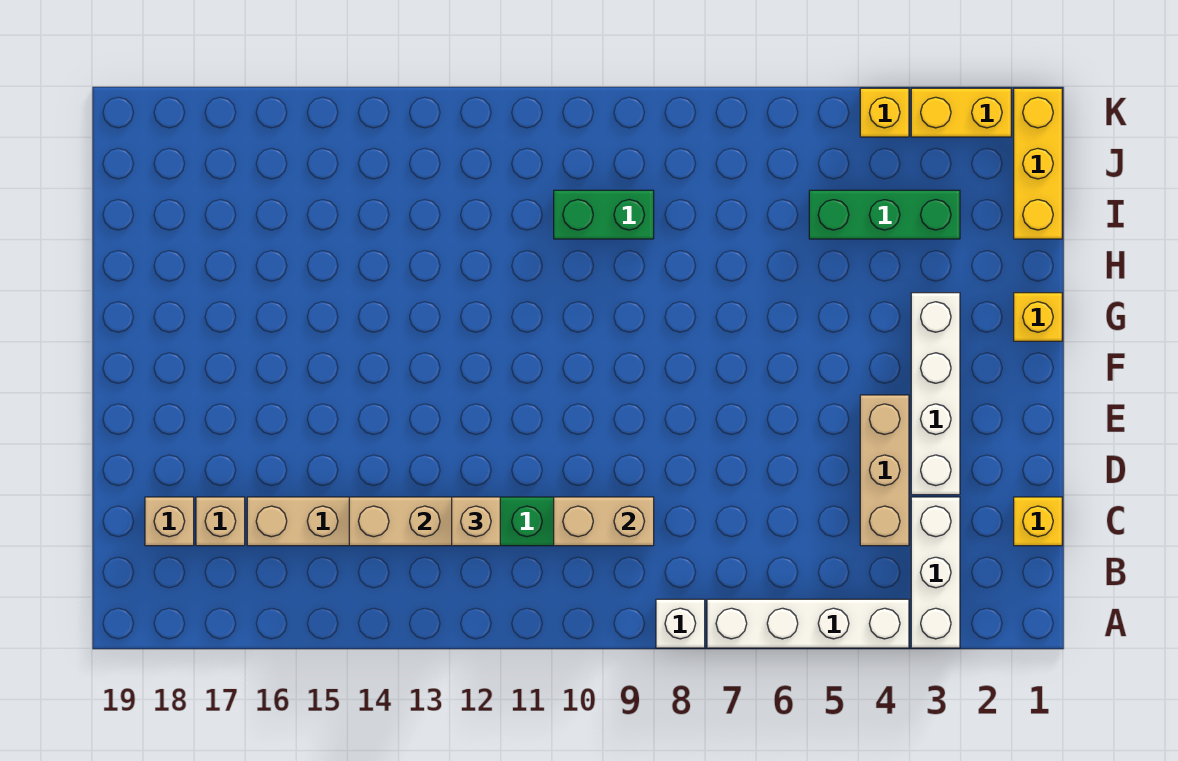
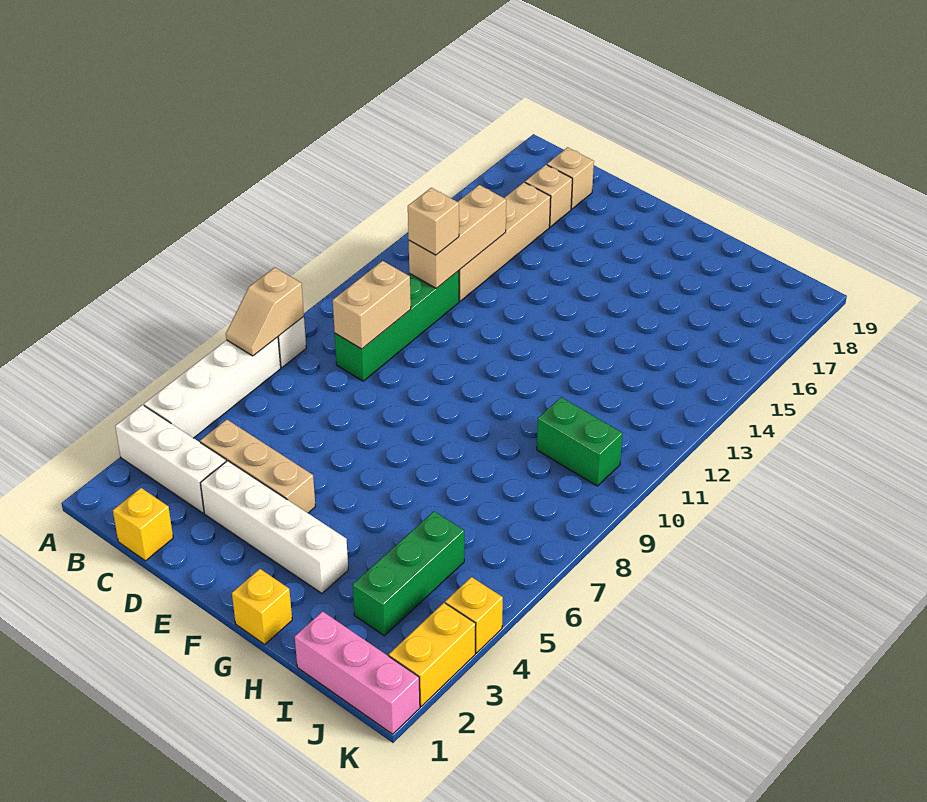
none -> tan slope A7:A8 level 2 top 8
yellow brick I1:K1 level 1 -> pink brick I1:K1 level 1
green brick I9:I10 level 1 -> green brick I10:J10 level 1

